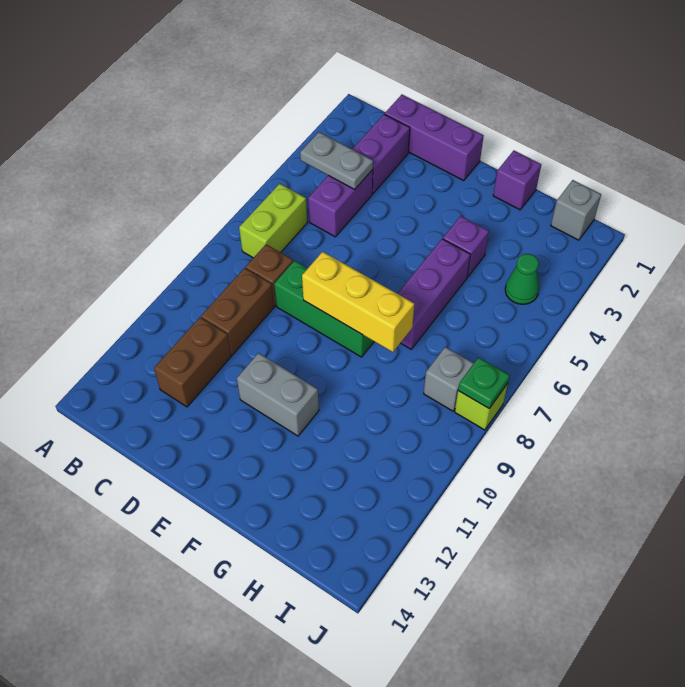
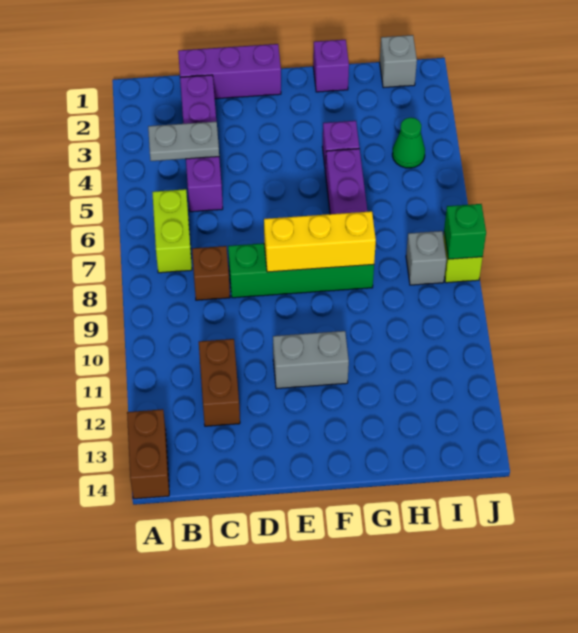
brown brick C9:C10 level 1 -> brown brick A13:A14 level 1
green brick D8:F8 level 1 -> green brick D8:G8 level 1
green plate J8 level 2 -> green brick J8 level 2

